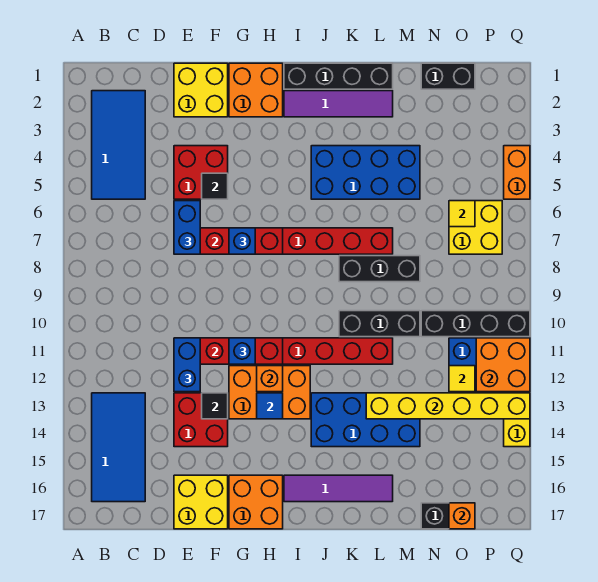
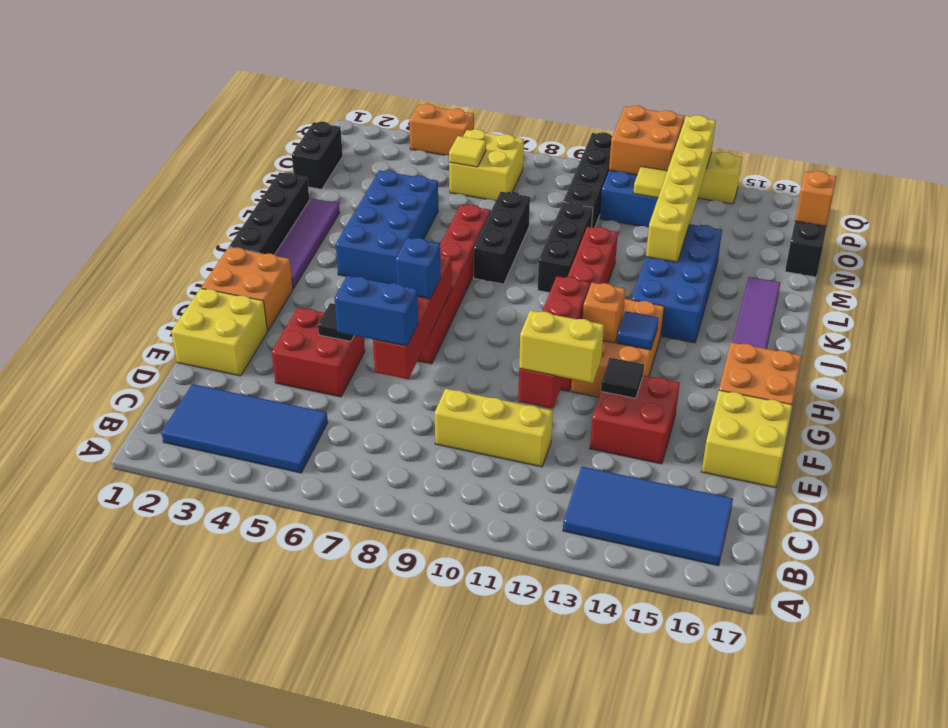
none -> yellow brick D9:D11 level 1
blue brick E11:E12 level 3 -> yellow brick E11:E12 level 3
blue brick G11 level 3 -> none

